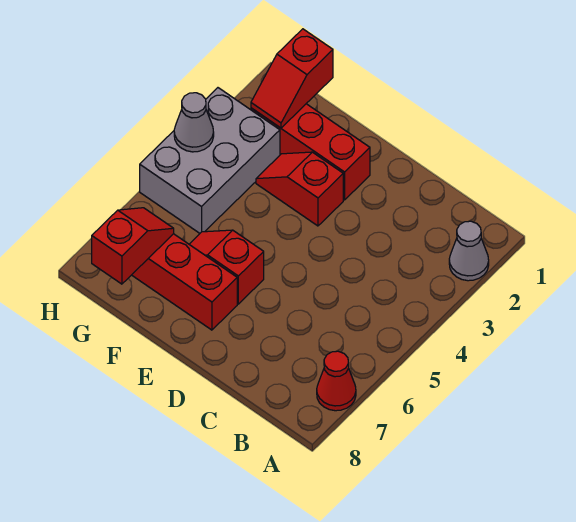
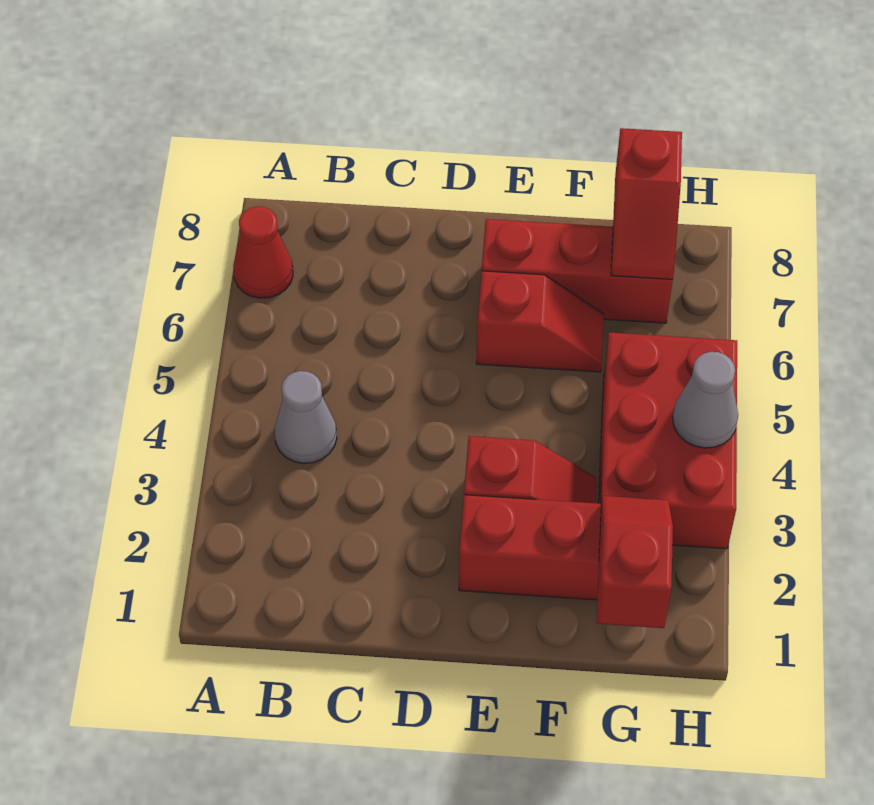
grey cone A2 level 1 -> grey cone B4 level 1
grey brick G3:H5 level 1 -> red brick G3:H5 level 1

